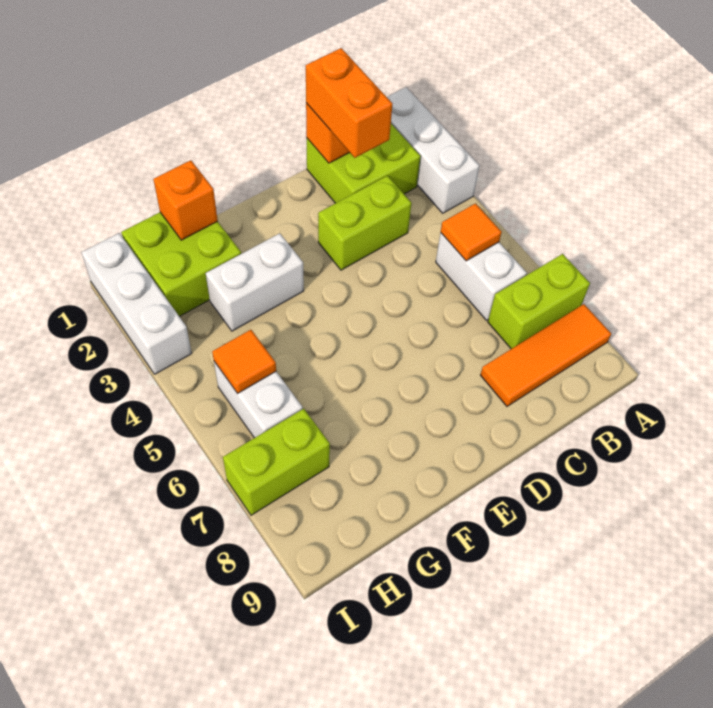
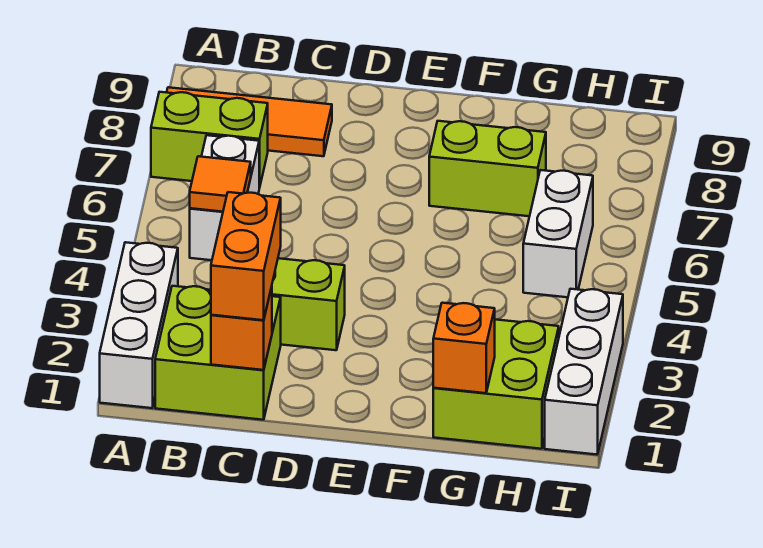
white brick F3:G3 level 1 -> none
orange tile H5 level 2 -> none
lime brick H7:I7 level 1 -> lime brick F7:G7 level 1

